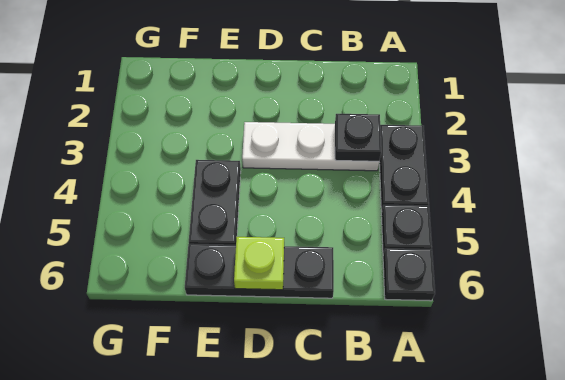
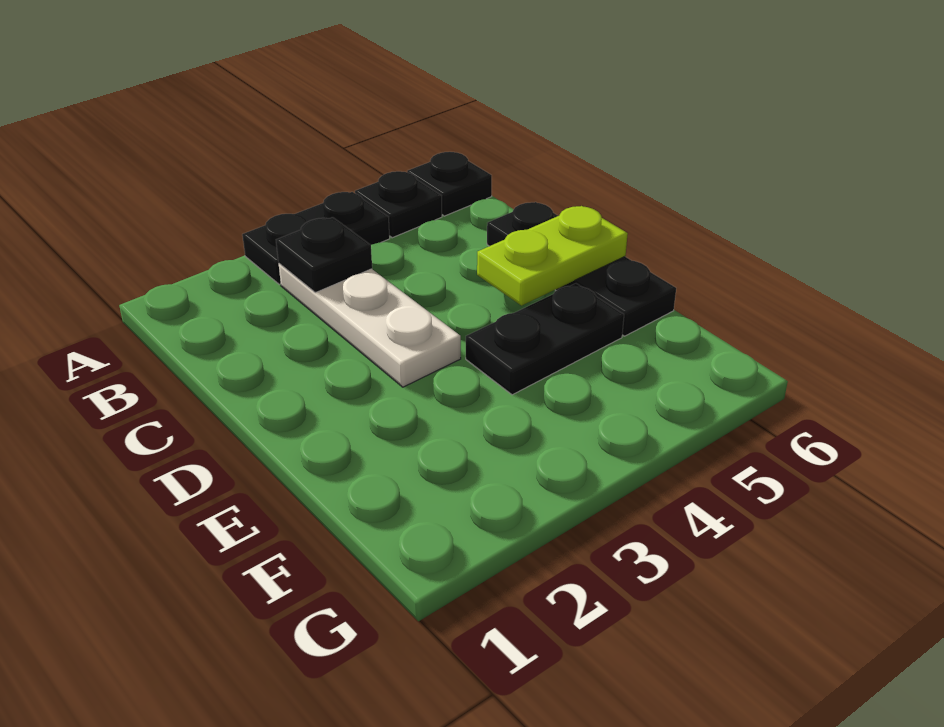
lime plate D6 level 2 -> lime plate D5:D6 level 2

